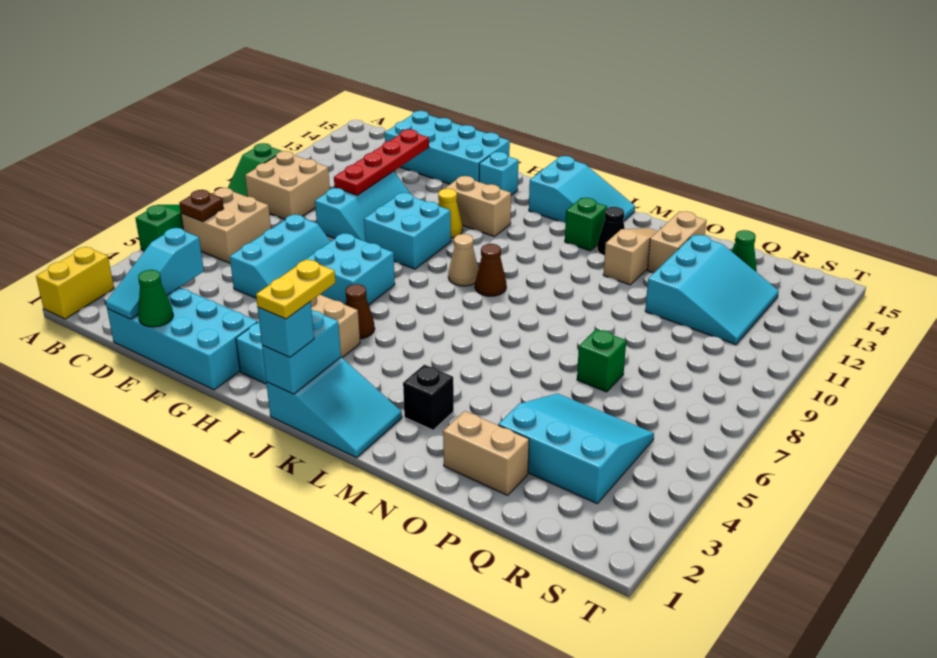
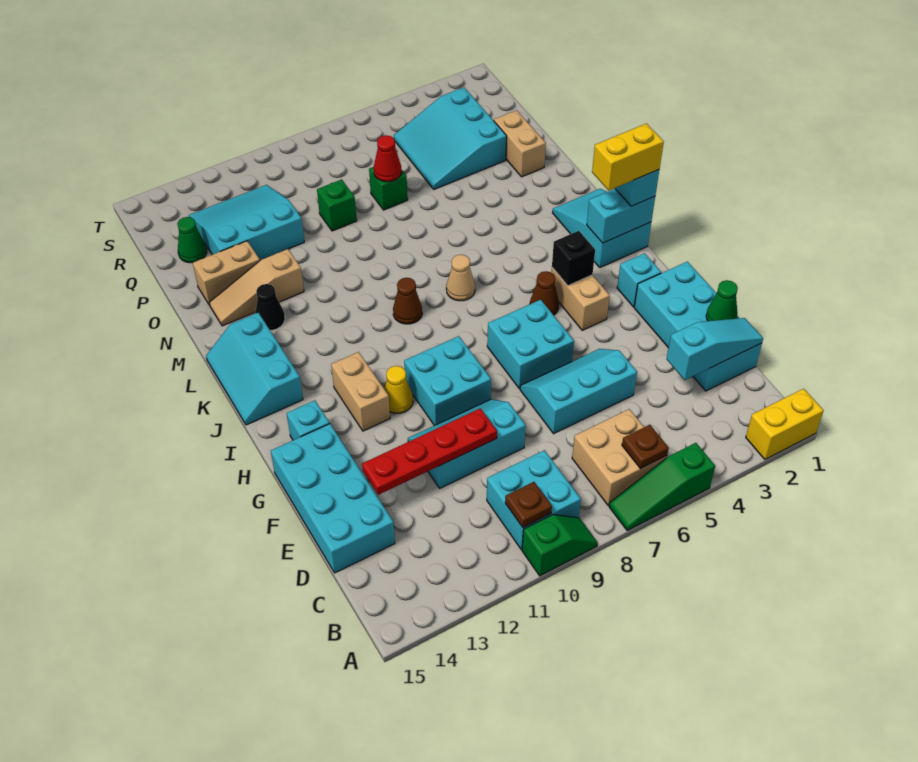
tan brick B9:C10 level 1 -> cyan brick B9:C10 level 1
none -> brown plate B10 level 2
yellow plate J1:J2 level 4 -> yellow brick J1:J2 level 4
tan cone J9 level 1 -> tan cone K7 level 1
cyan slope J14:L15 level 1 top J -> cyan slope J14:L15 level 1 top 14
green brick L13 level 1 -> green brick P9 level 1
black brick M3 level 1 -> black brick I4 level 2
none -> red cone P7 level 2

